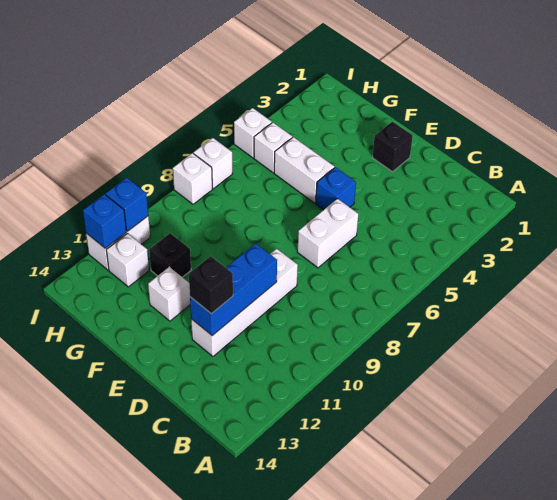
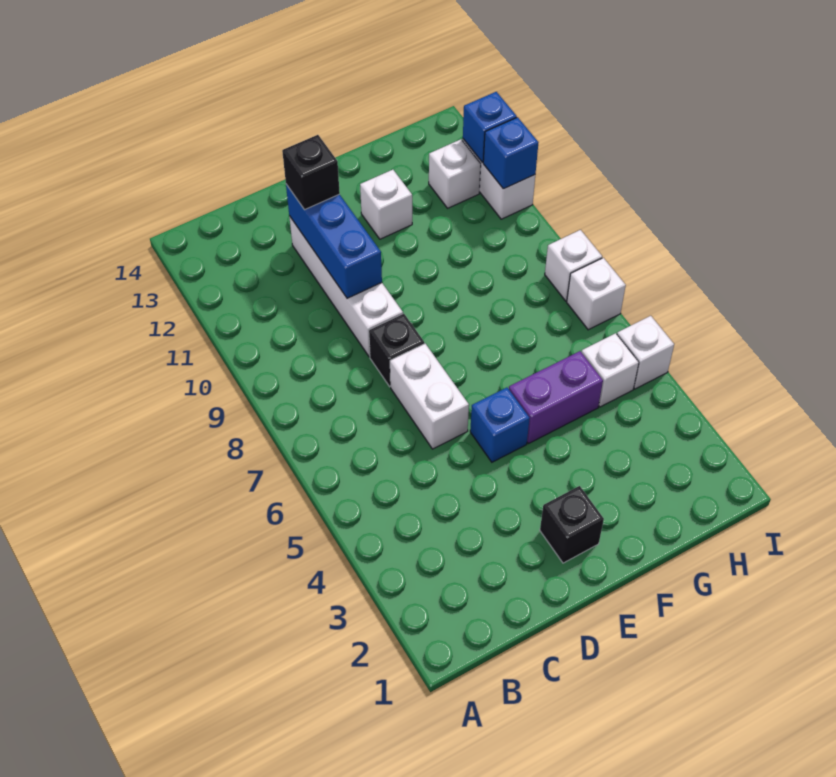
white brick F5:G5 level 1 -> purple brick F5:G5 level 1
black brick G11 level 1 -> black brick D8 level 1

